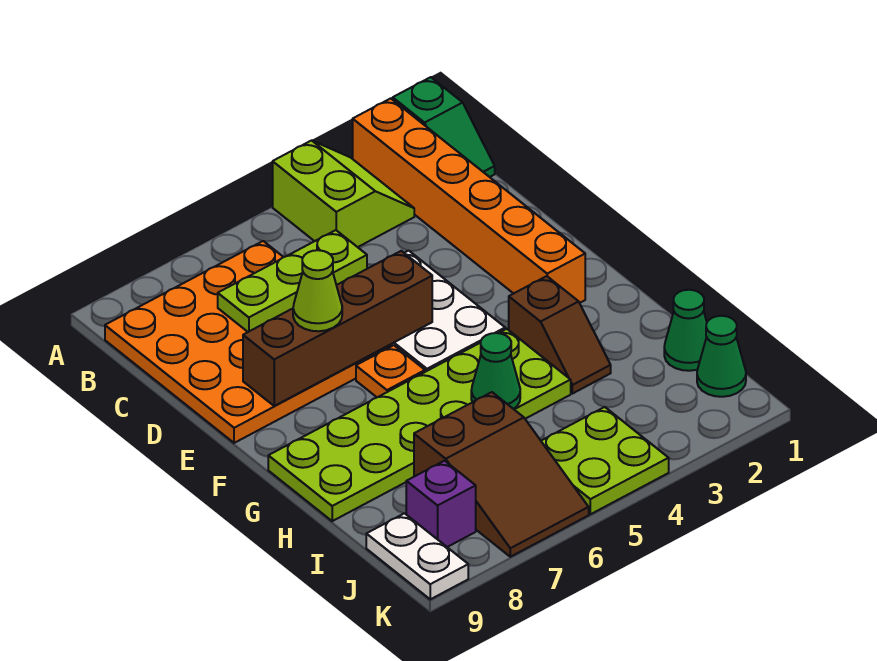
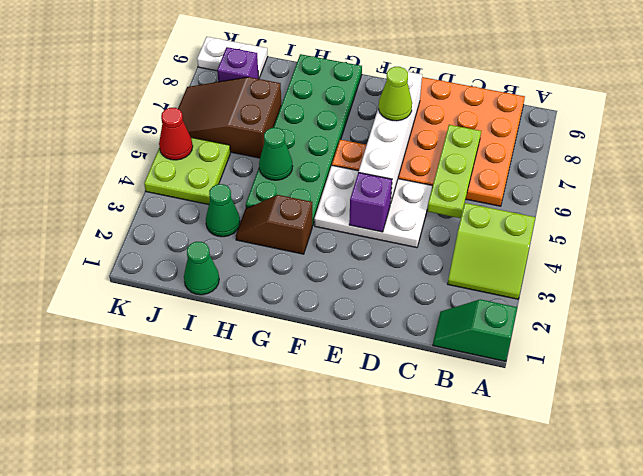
orange brick A2:F2 level 1 -> none
none -> purple brick E4 level 2
brown brick E5:E8 level 2 -> white brick E5:E8 level 2
lime plate G4:H9 level 1 -> green plate G4:H9 level 1
green cone J1 level 1 -> green cone I3 level 1
none -> red cone K5 level 2

